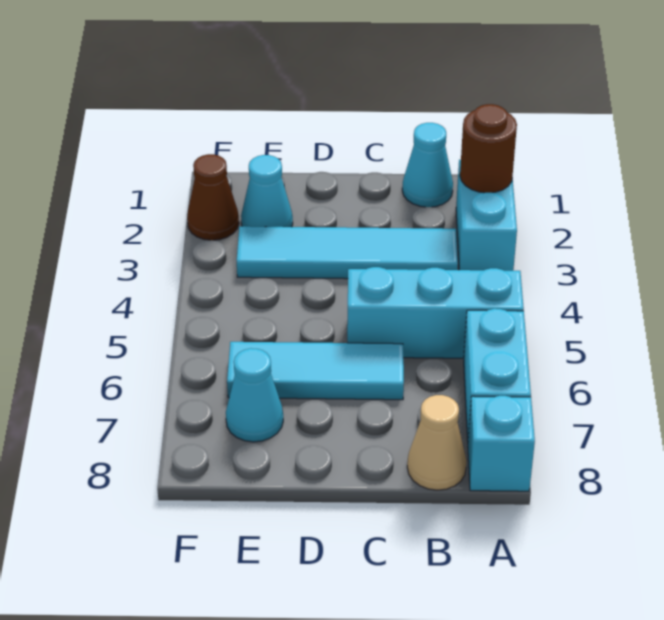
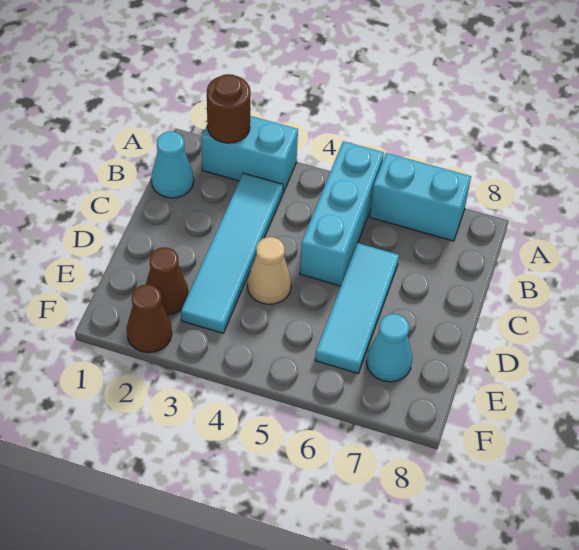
cyan brick A8 level 1 -> none
tan cone B8 level 1 -> tan cone D4 level 1
cyan cone E2 level 1 -> brown cone E2 level 1

